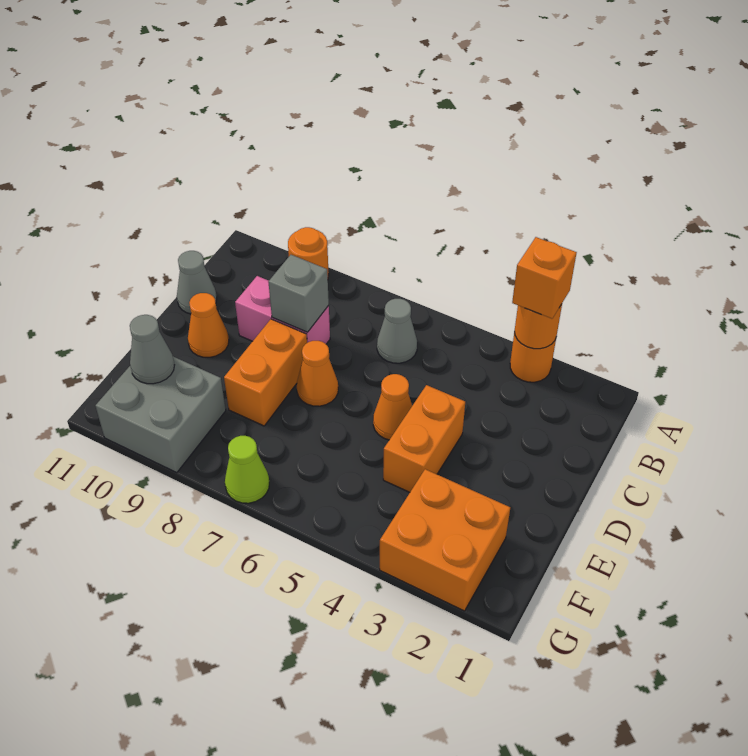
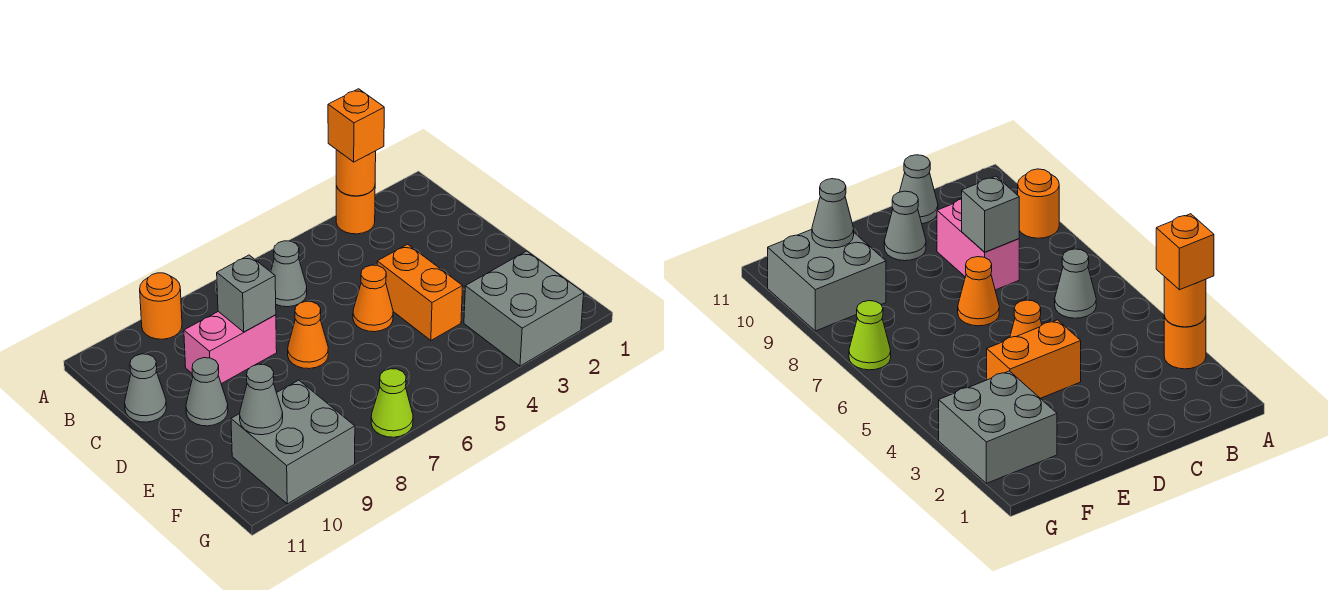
orange brick D8:E8 level 1 -> none
orange cone D10 level 1 -> grey cone D10 level 1
orange brick F2:G3 level 1 -> grey brick F2:G3 level 1

